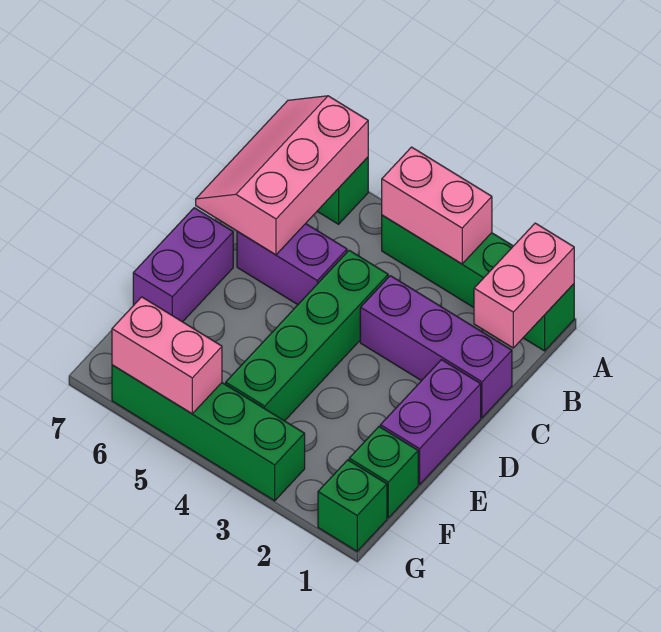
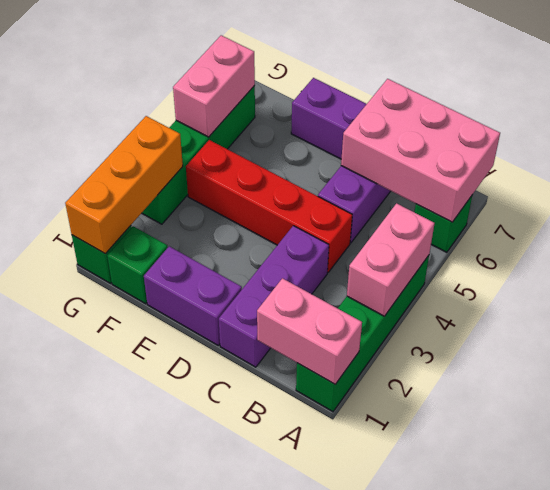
pink slope A6:C7 level 2 top 6 -> pink brick A6:C7 level 2
green brick C4:F4 level 1 -> red brick C4:F4 level 1
none -> orange brick G1:G3 level 2

